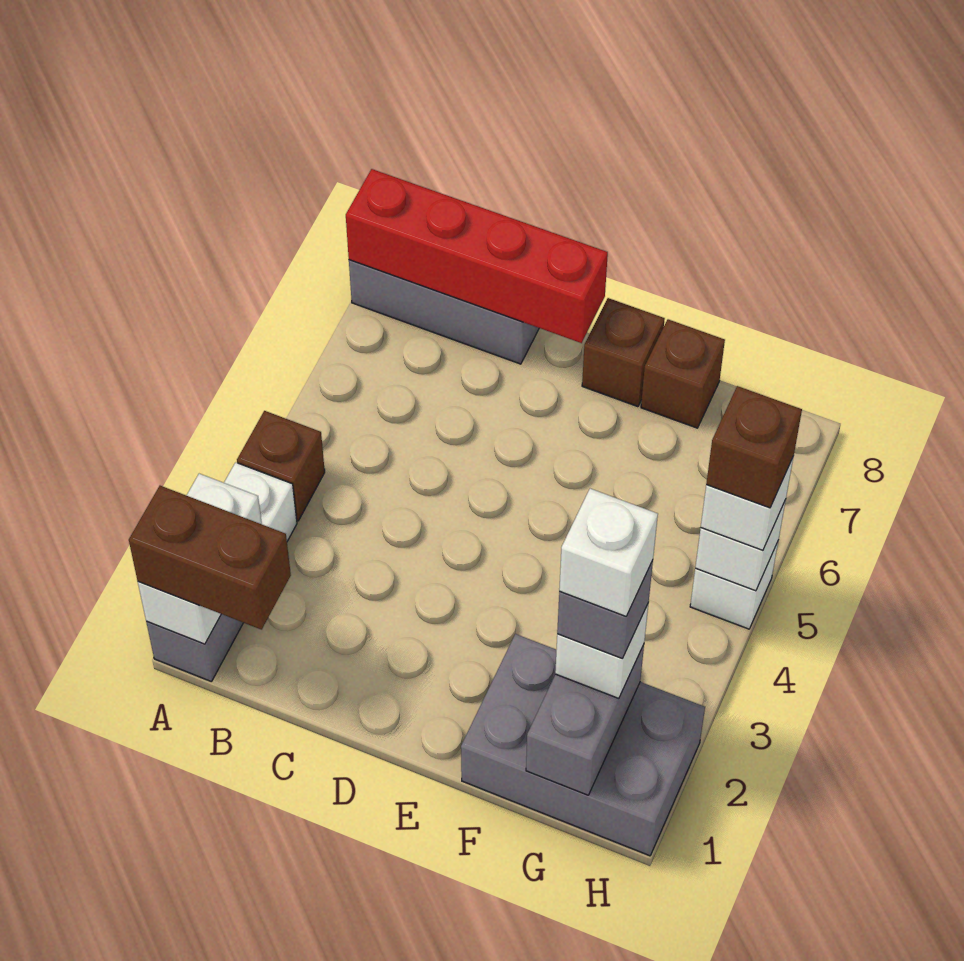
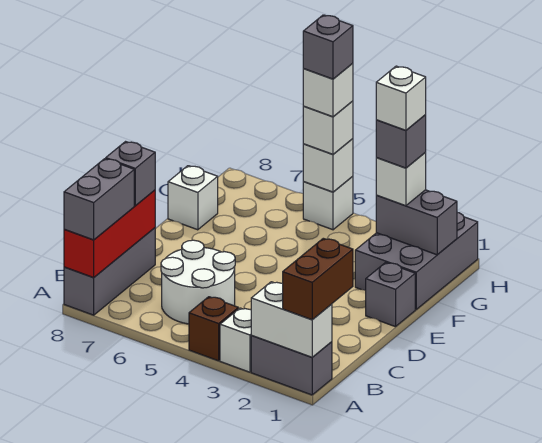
red brick A8:D8 level 2 -> red brick A8:C8 level 2
none -> grey brick A8:B8 level 3
none -> white round brick B5:C6 level 1
none -> grey brick C8 level 3
none -> grey brick E1 level 1
brown brick E8 level 1 -> none
brown brick F8 level 1 -> white brick F8 level 1
brown brick H5 level 4 -> white brick H5 level 4
none -> grey brick H5 level 5

